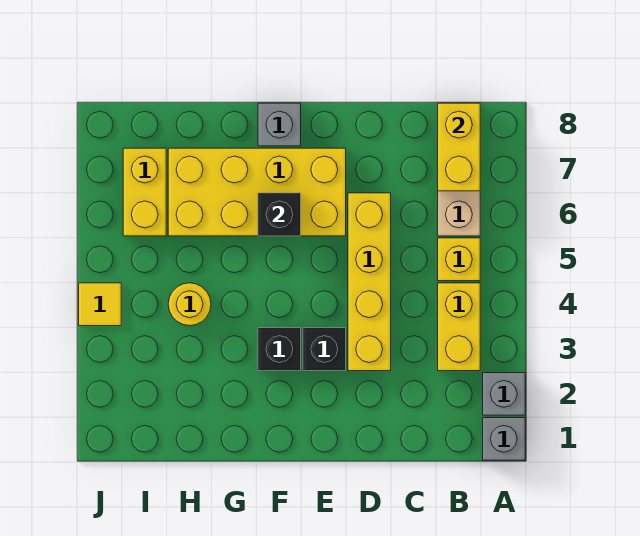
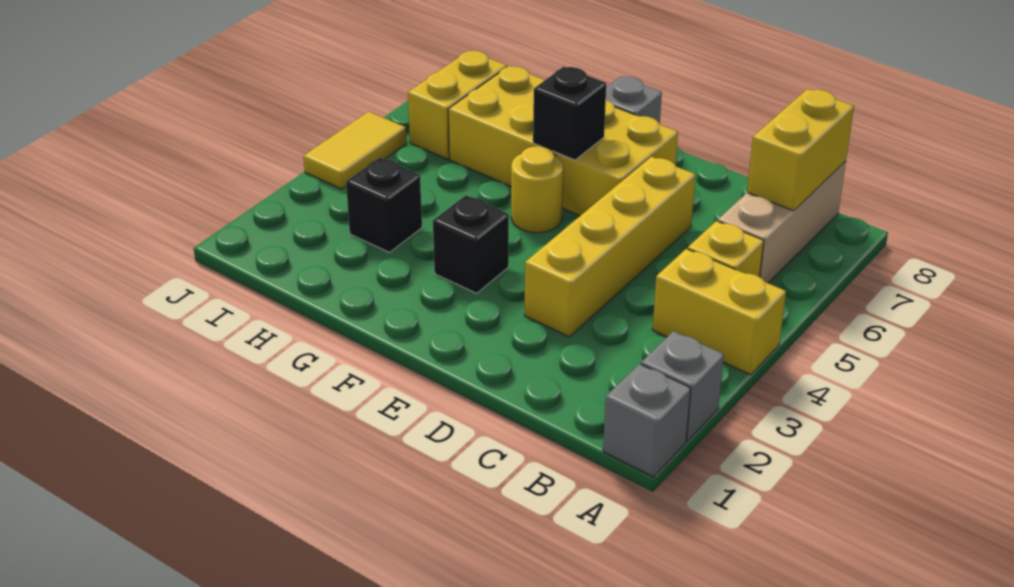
yellow brick B3:B4 level 1 -> yellow brick A4:B4 level 1
black brick E3 level 1 -> black brick H3 level 1
yellow round brick H4 level 1 -> yellow round brick F5 level 1
yellow tile J4 level 1 -> yellow tile J4:J5 level 1

